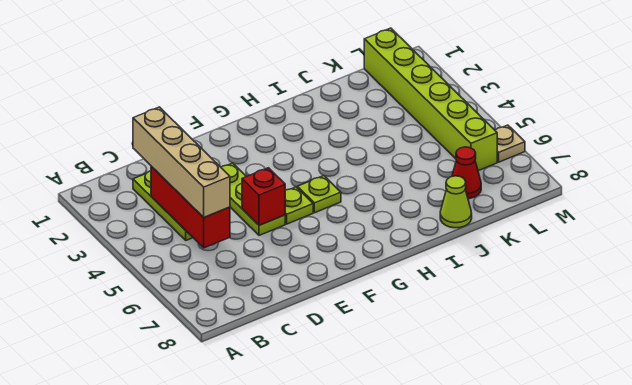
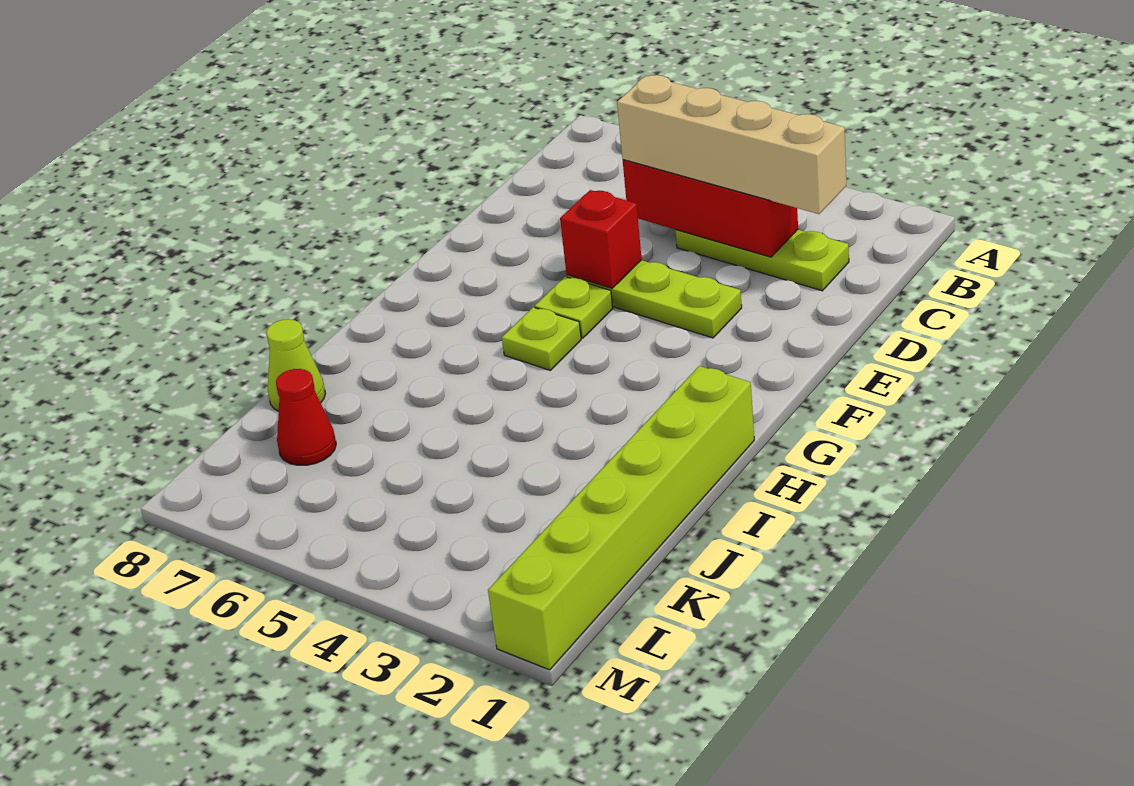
lime brick L1:L6 level 1 -> lime brick H1:M1 level 1
tan plate M6 level 1 -> none

